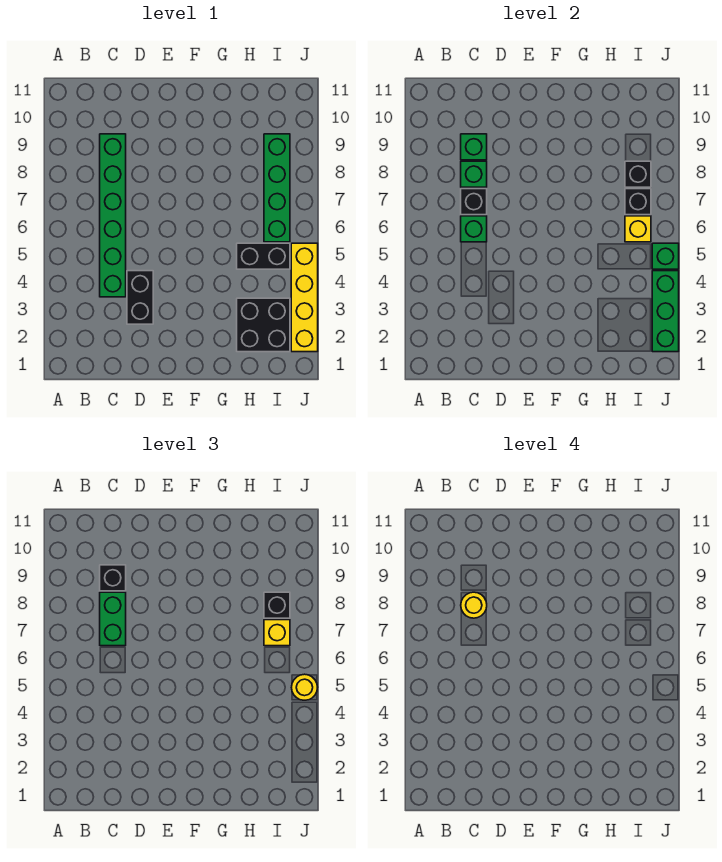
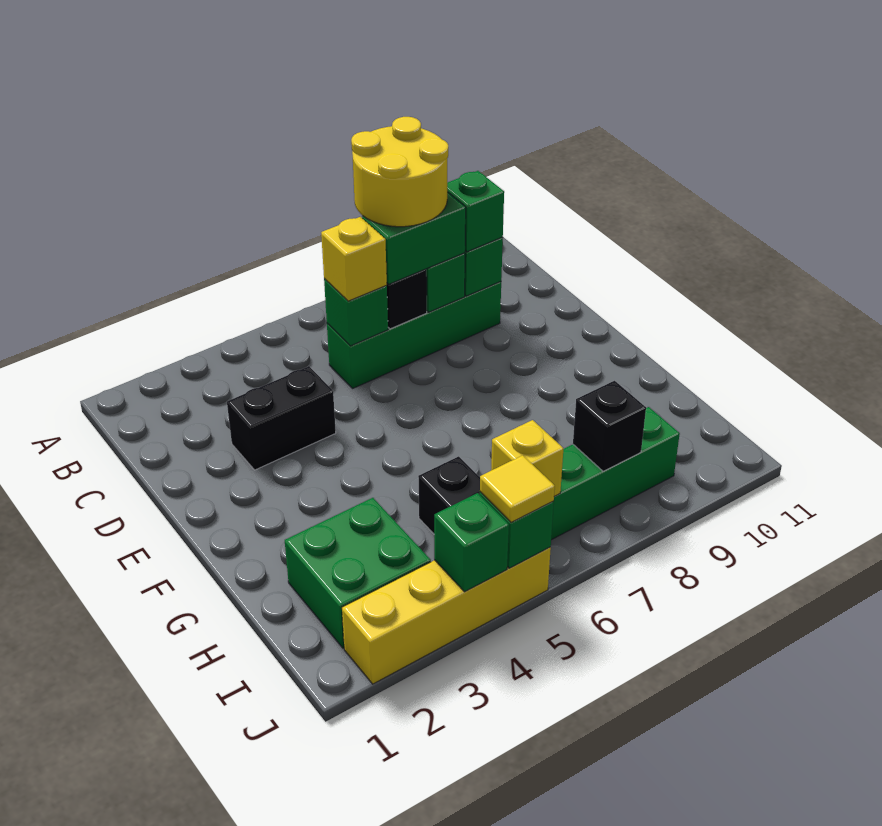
green brick C4:C9 level 1 -> green brick C6:C9 level 1
yellow round brick C8 level 4 -> yellow round brick B7:C8 level 4
black brick C9 level 3 -> green brick C9 level 3
black brick H2:I3 level 1 -> green brick H2:I3 level 1
black brick I7 level 2 -> none
yellow brick I7 level 3 -> yellow brick C6 level 3
black brick I8 level 3 -> none
green brick J2:J4 level 2 -> green brick J4 level 2
yellow round brick J5 level 3 -> yellow tile J5 level 3

